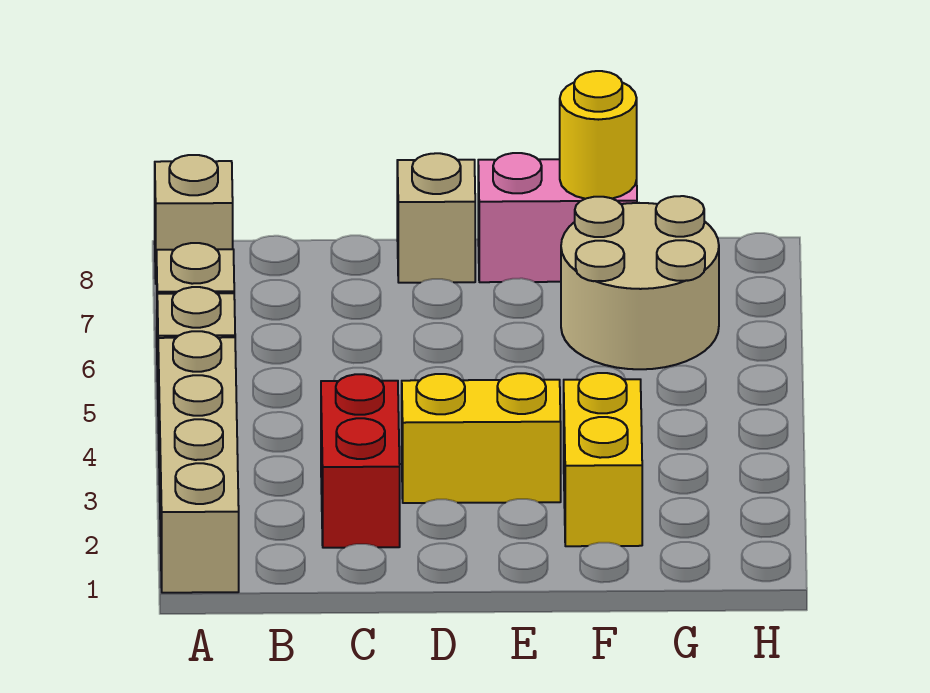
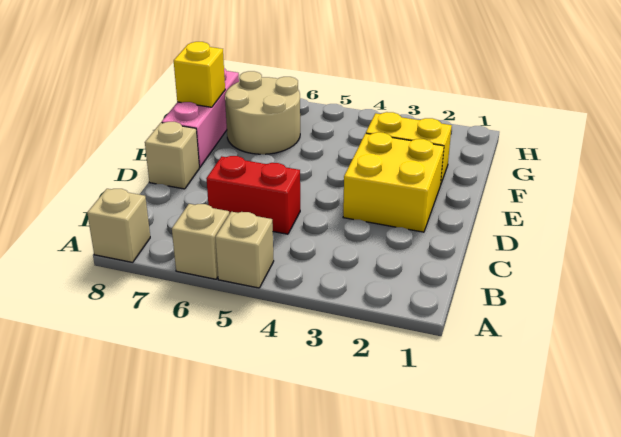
tan brick A1:A4 level 1 -> none
red brick C2:C3 level 1 -> red brick C5:C6 level 1
yellow brick D3:E3 level 1 -> yellow brick D2:E3 level 1
pink brick E8:F8 level 1 -> pink brick E8:G8 level 1
yellow round brick F8 level 2 -> yellow brick F8 level 2

